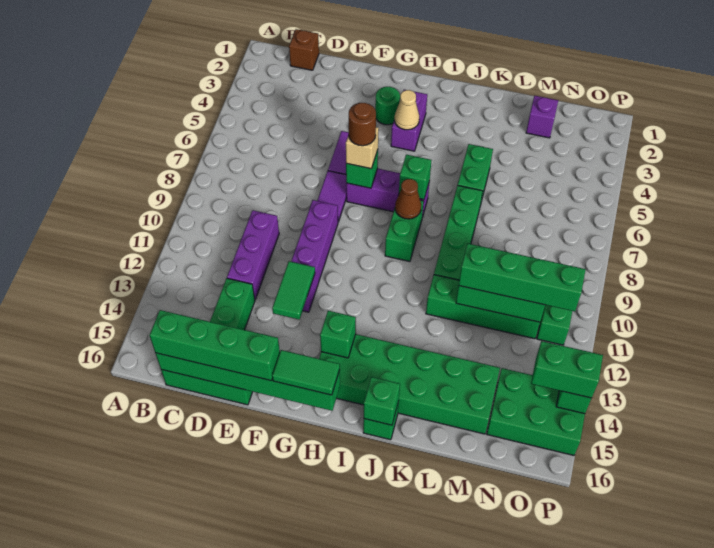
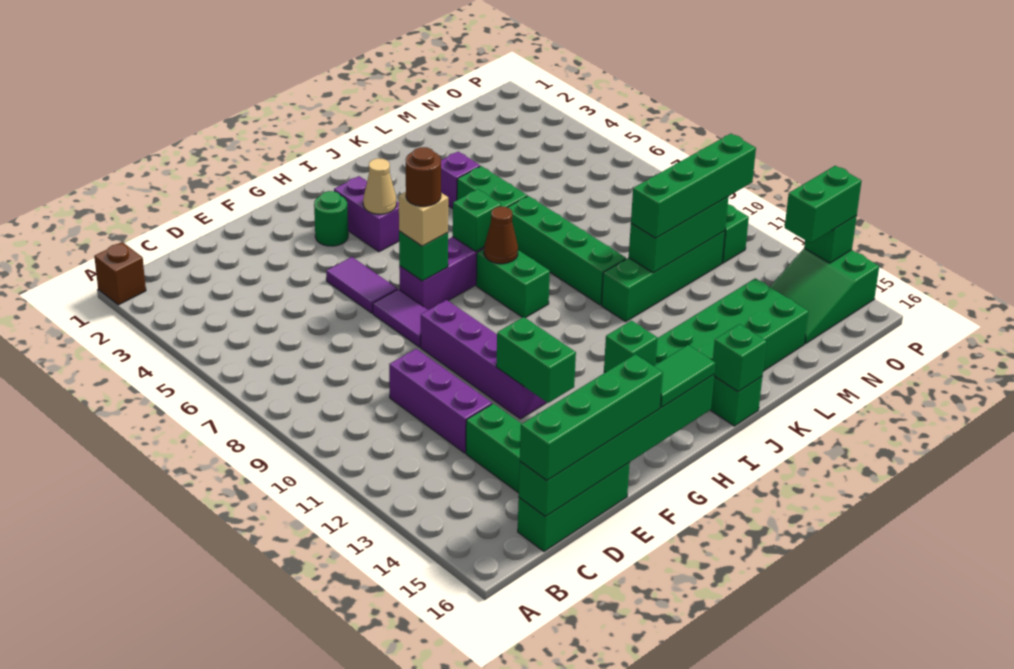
brown brick C1 level 1 -> brown brick A1 level 1
green tile F12:F13 level 2 -> green brick F12:F13 level 2
purple brick M2 level 1 -> purple brick K4 level 1
green brick N14:P15 level 1 -> green slope N14:P15 level 1 top P

